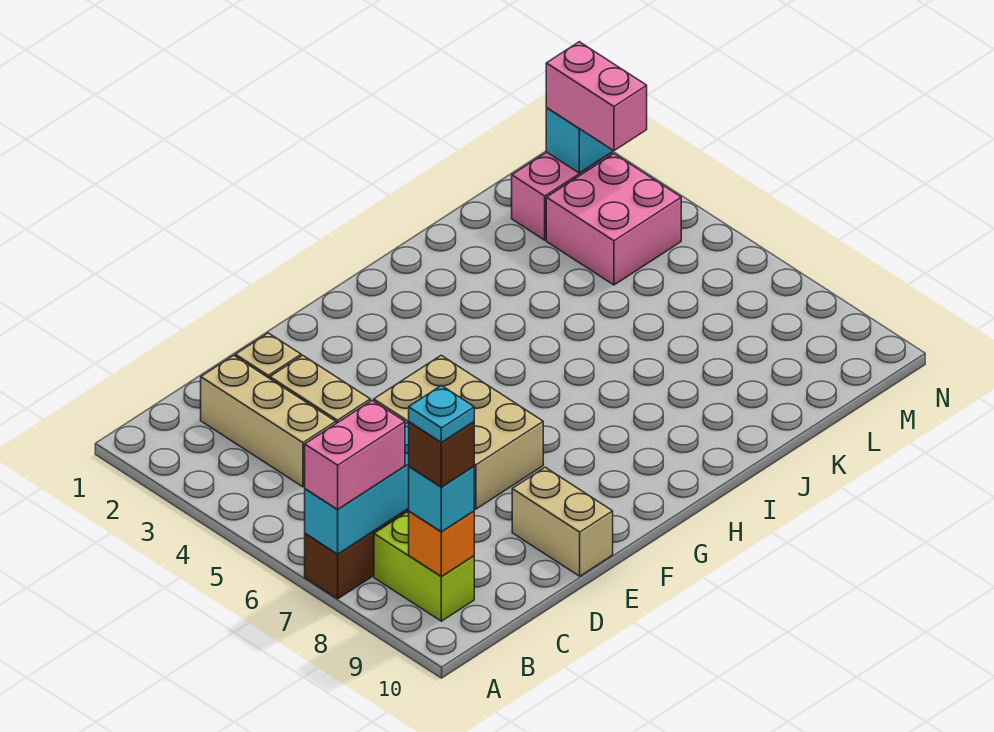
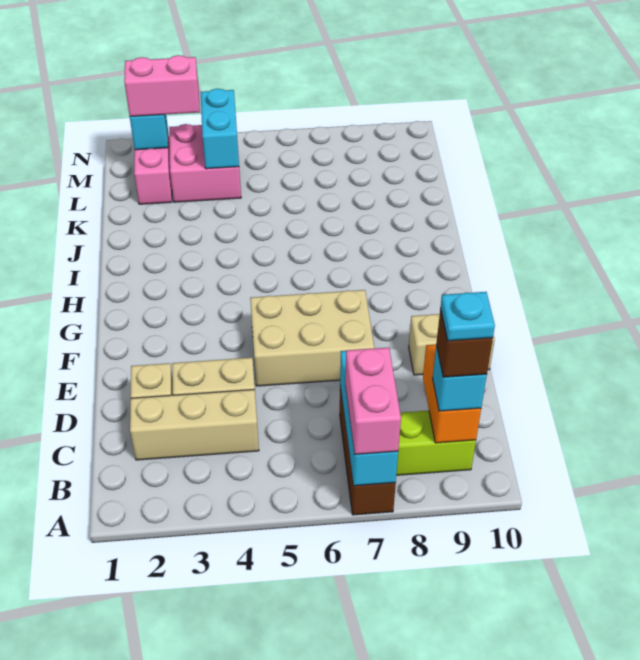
orange brick B9 level 2 -> orange brick B9:C9 level 2
none -> cyan brick L4:M4 level 2

